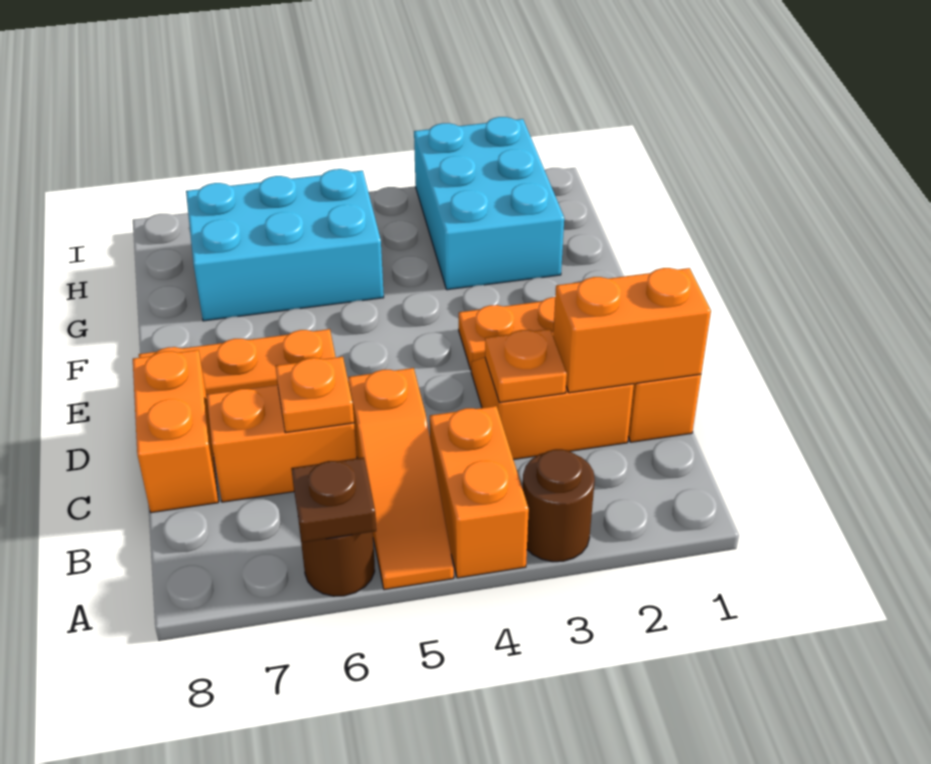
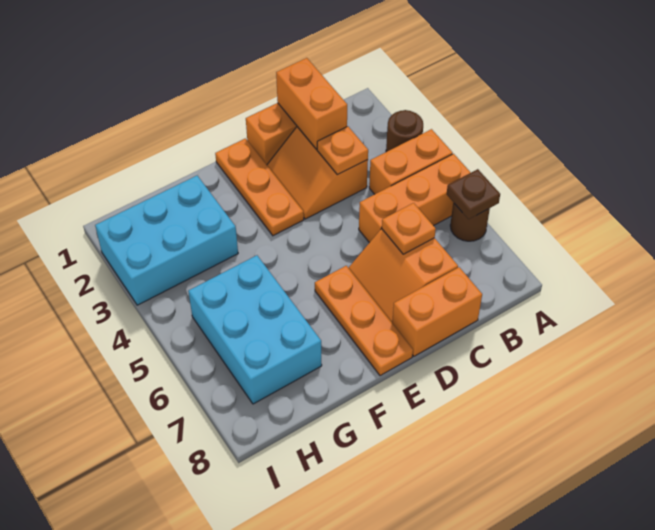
orange slope A5:C5 level 1 top C -> orange brick A5:C5 level 1

